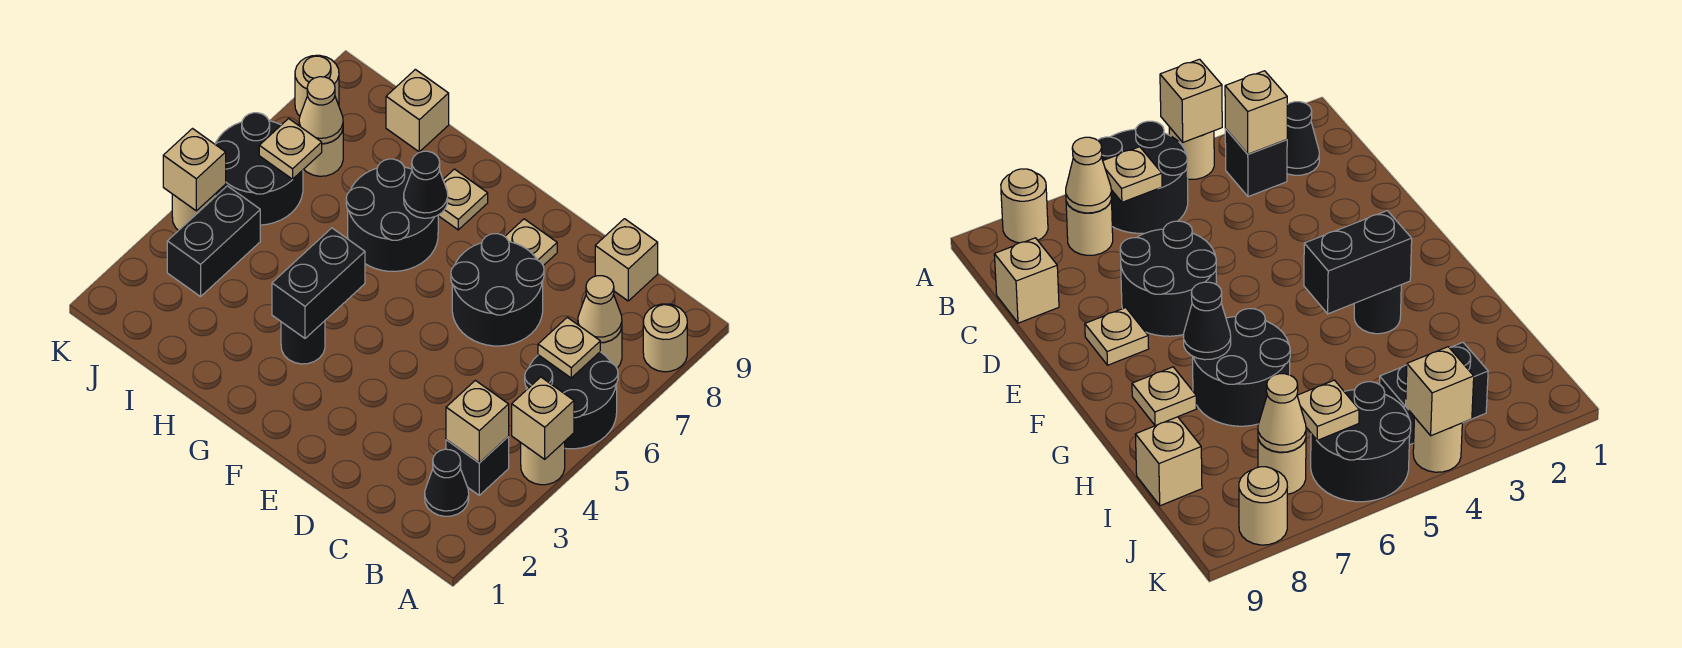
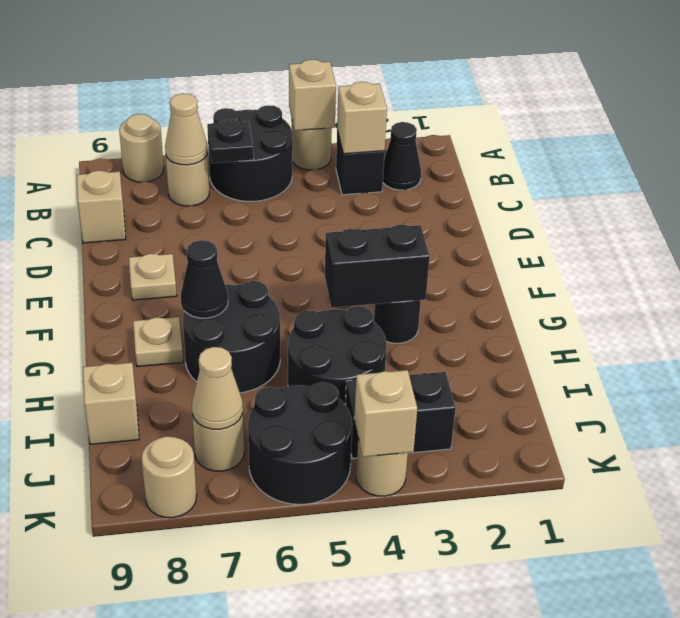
tan plate B6 level 2 -> black plate B6 level 2
black round brick D6:E7 level 1 -> black round brick H4:I5 level 1
tan plate J6 level 2 -> none

